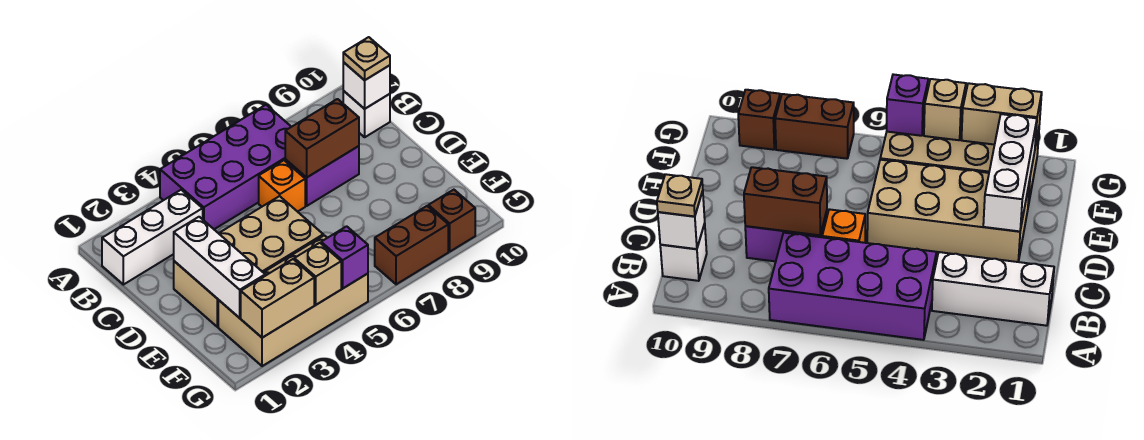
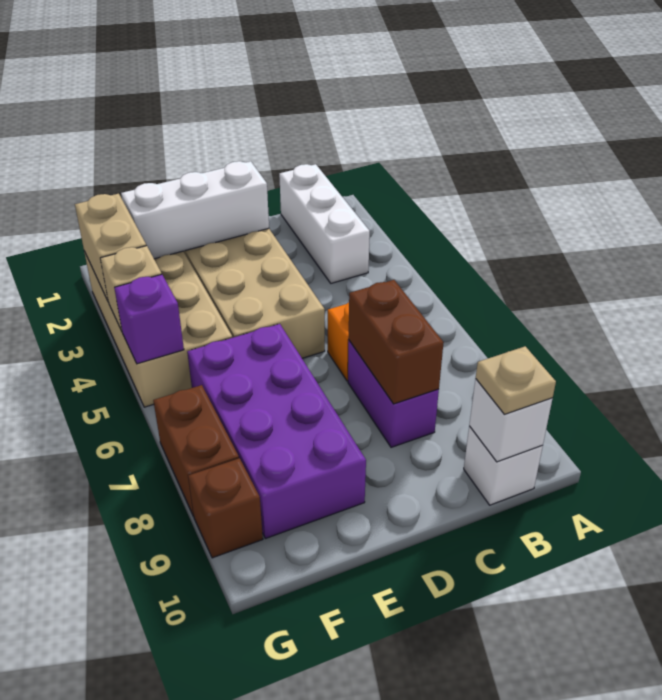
purple brick A4:B7 level 1 -> purple brick E6:F9 level 1

